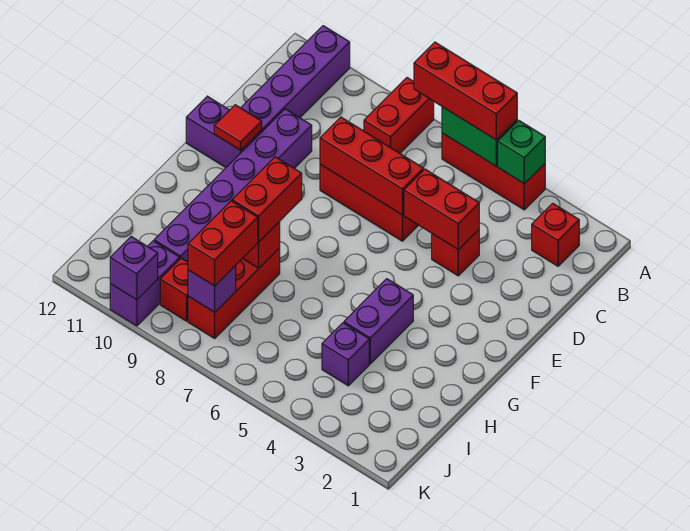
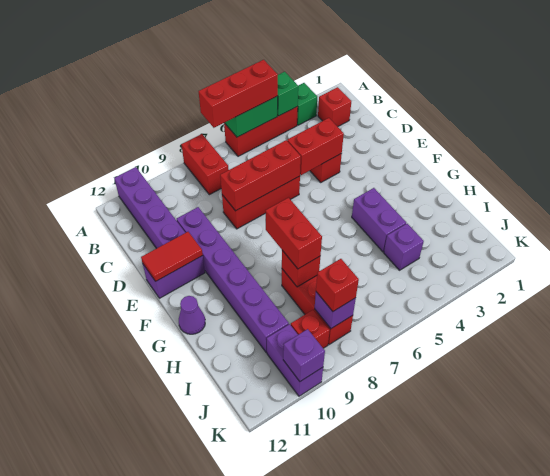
none -> green brick A3 level 1
red tile E11 level 2 -> red tile E11:E12 level 2
none -> purple cone G12 level 1
red brick I8:J8 level 3 -> red brick J8 level 3

